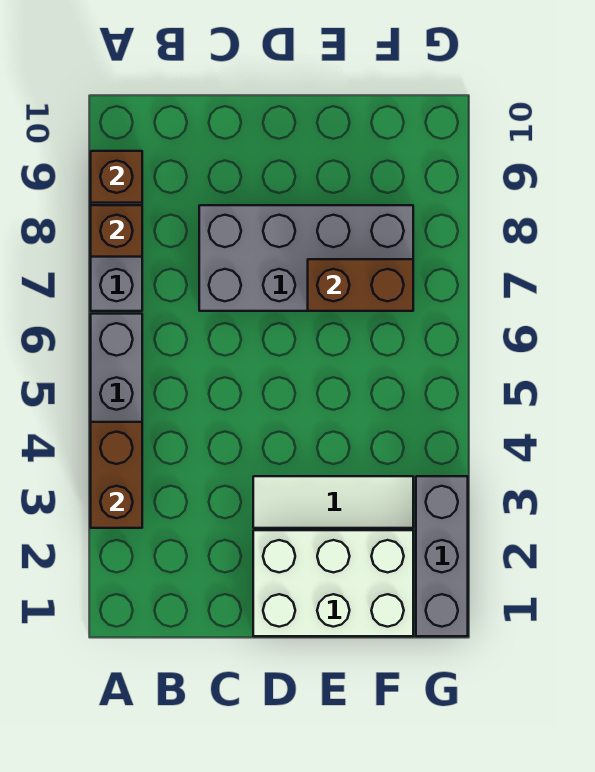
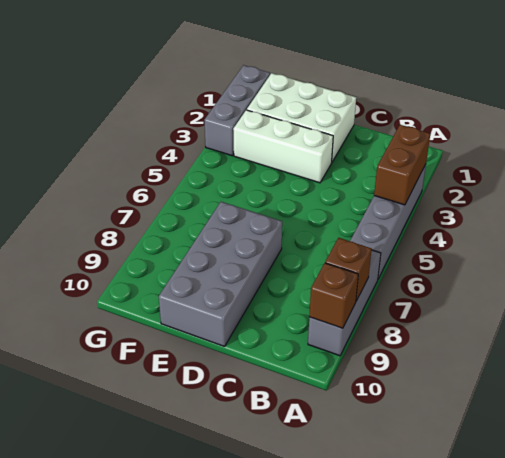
grey brick C7:F8 level 1 -> grey brick D7:E10 level 1
white tile D3:F3 level 1 -> white brick D3:F3 level 1
brown brick E7:F7 level 2 -> none

